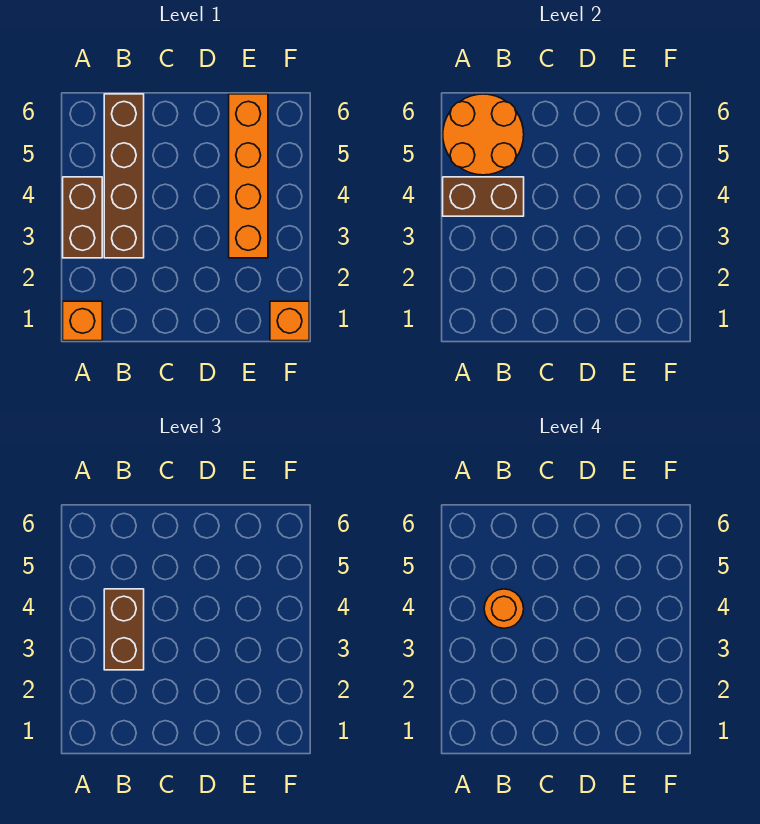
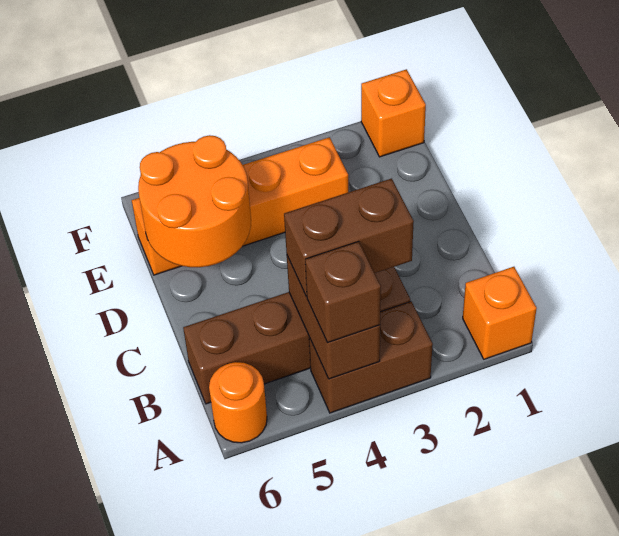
none -> brown brick A4 level 3
orange round brick A5:B6 level 2 -> orange round brick D5:E6 level 2
orange round brick B4 level 4 -> orange round brick A6 level 1

